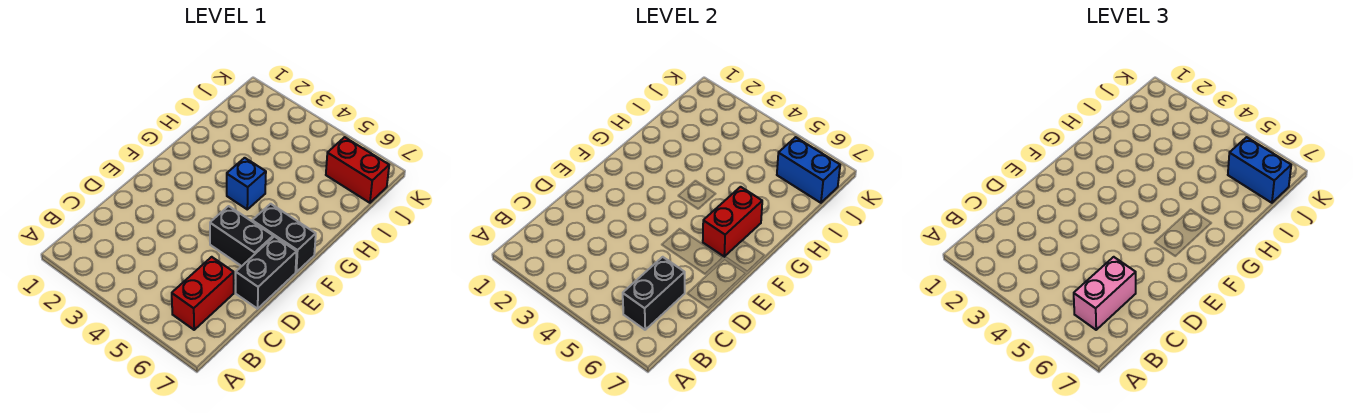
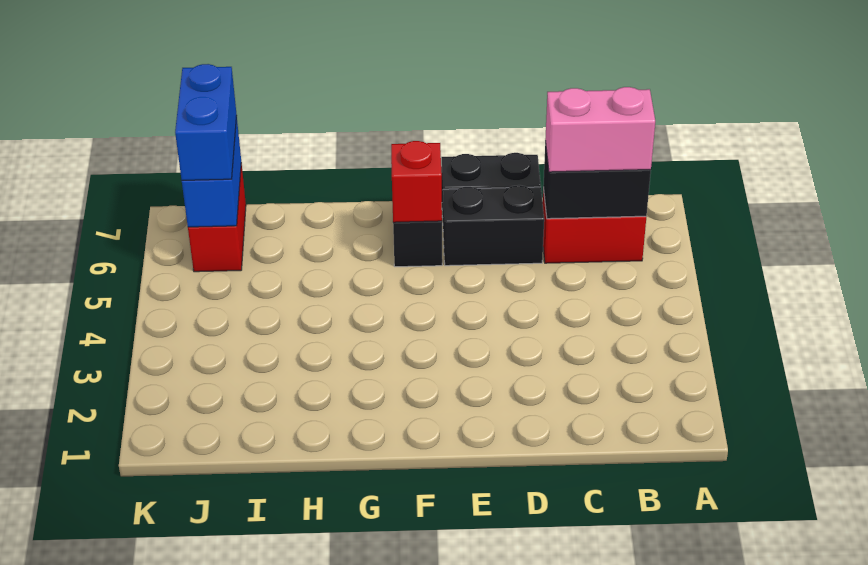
black brick E5:E6 level 1 -> black brick D6:E6 level 1
red brick F6:G6 level 2 -> red brick F6 level 2
blue brick G4 level 1 -> none

